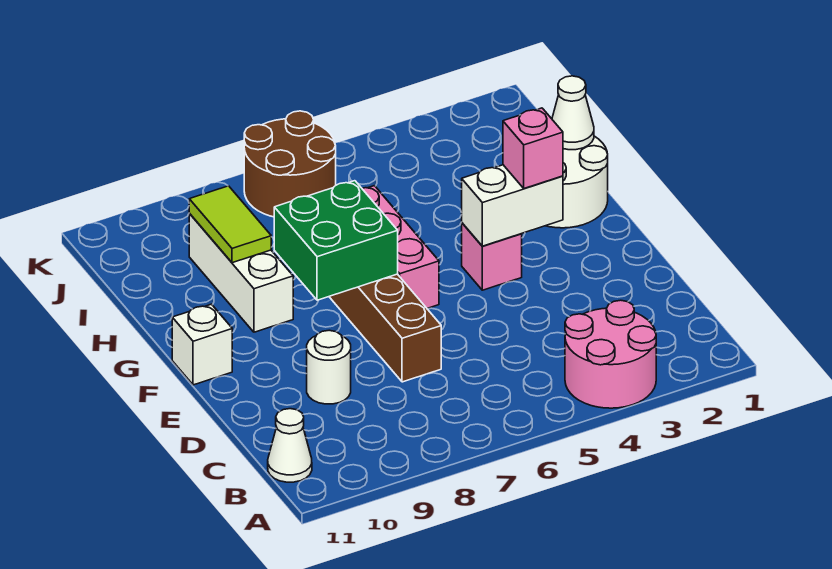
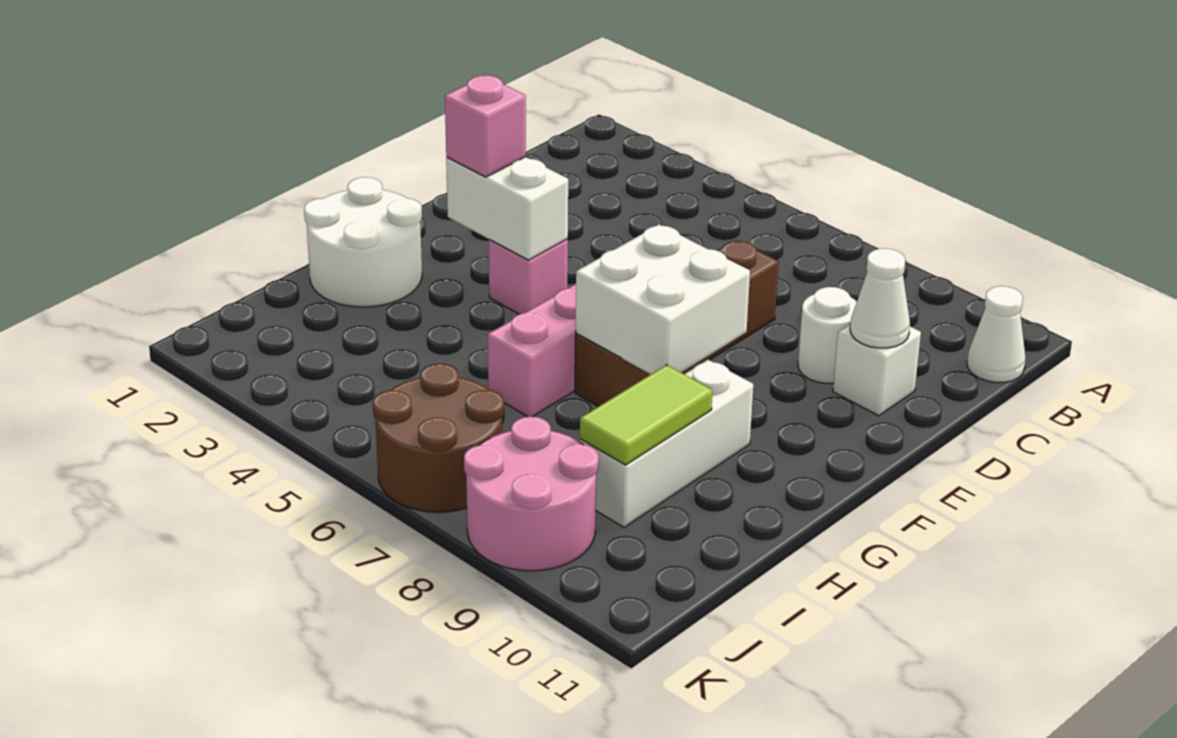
pink round brick A3:B4 level 1 -> pink round brick J8:K9 level 1
green brick F7:G8 level 2 -> white brick F7:G8 level 2
white brick F11 level 1 -> white brick D10 level 1
white cone H1 level 2 -> white cone D10 level 2

